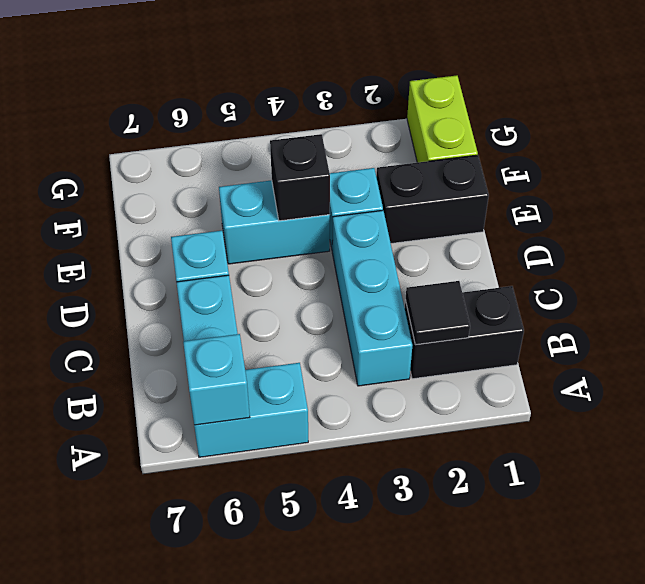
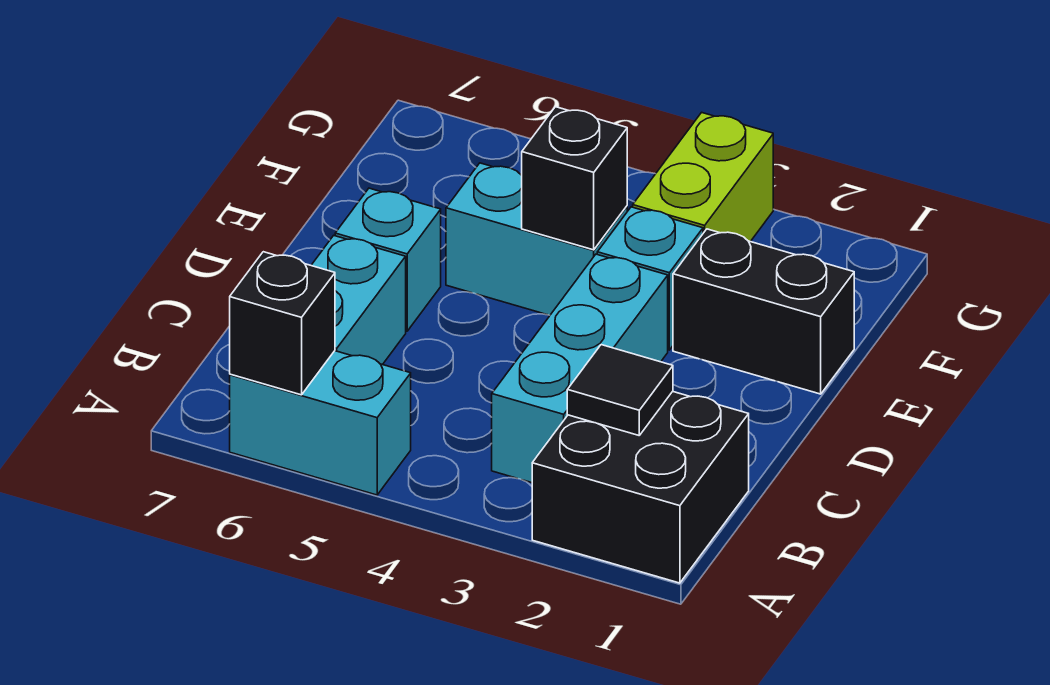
cyan brick A6 level 2 -> black brick A6 level 2
black brick B1:B2 level 1 -> black brick A1:B2 level 1
lime brick F1:G1 level 1 -> lime brick F3:G3 level 1

